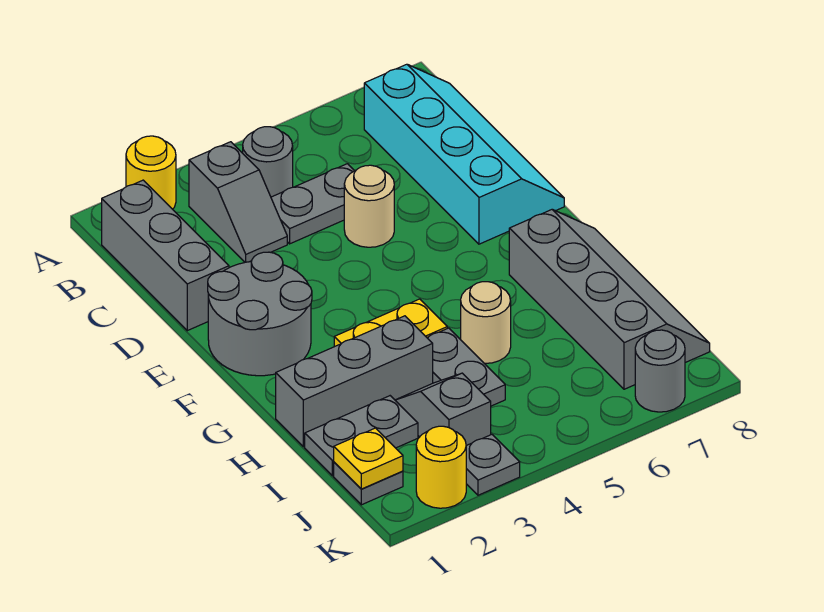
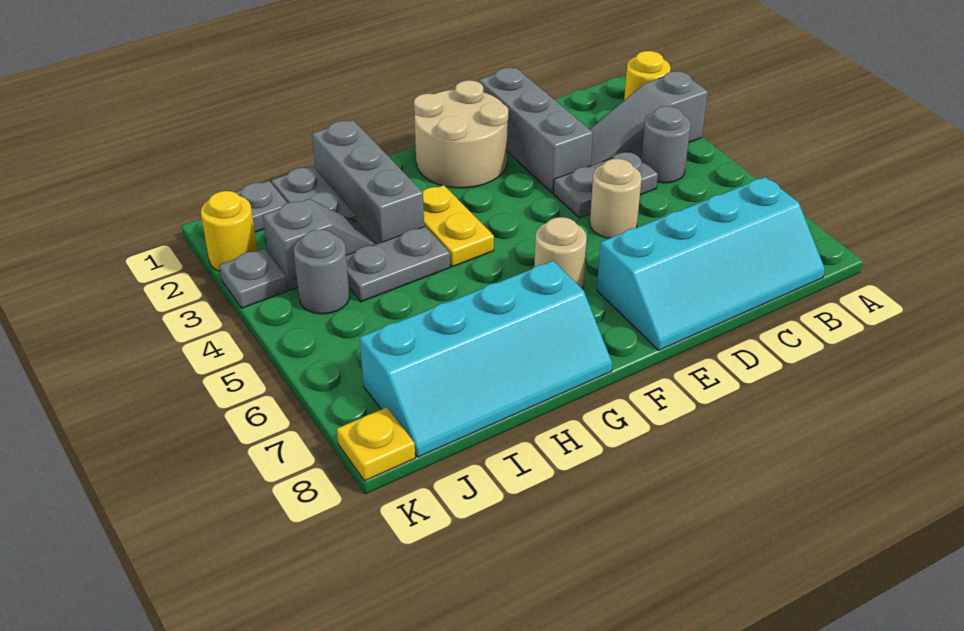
grey brick B1:D1 level 1 -> grey brick D1:D3 level 1
grey slope B3:C3 level 1 top B -> grey slope A3:C3 level 1 top A
grey plate C4:C5 level 1 -> grey plate C4:D4 level 1
grey round brick E1:F2 level 1 -> tan round brick E1:F2 level 1
grey slope G7:J8 level 1 top 7 -> cyan slope G7:J8 level 1 top 7
tan round brick H5 level 1 -> tan round brick F6 level 1
yellow plate J1 level 2 -> yellow plate K8 level 1
grey round brick K7 level 1 -> grey round brick J4 level 1

